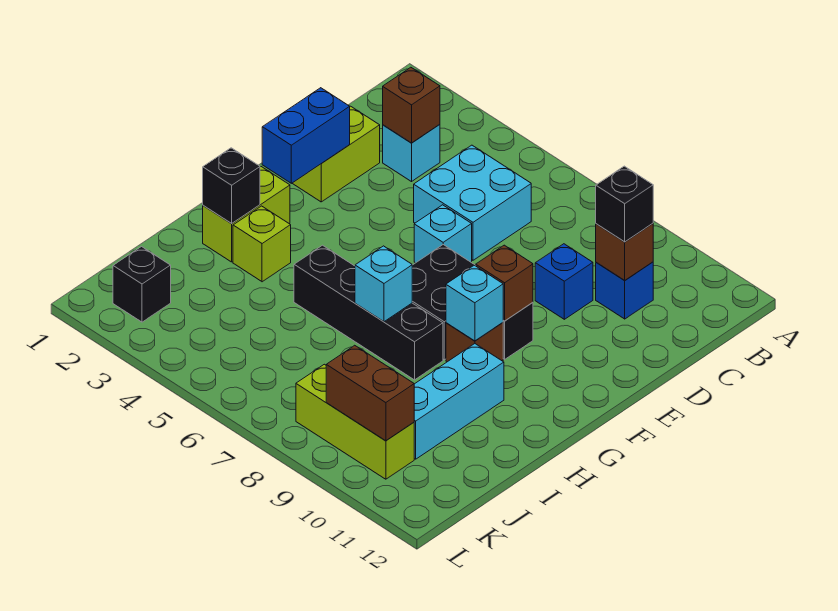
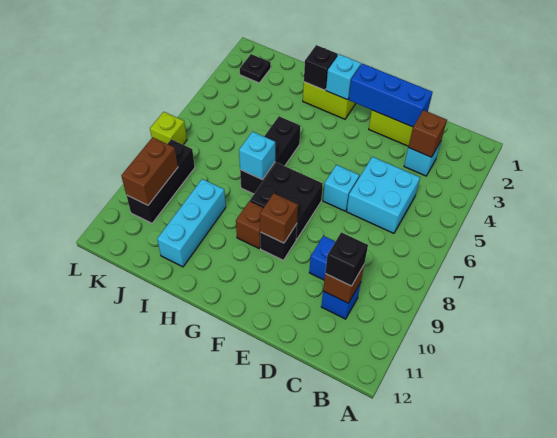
blue brick E2:F2 level 2 -> blue brick D2:F2 level 2
cyan brick G9 level 2 -> cyan brick G2 level 2
lime brick H3 level 1 -> lime brick L7 level 1
black brick H5:H8 level 1 -> black brick H5:H7 level 1
cyan brick H10:J10 level 1 -> cyan brick I9:I11 level 1
black brick K2 level 1 -> black plate K2 level 1
lime brick K8:K10 level 1 -> black brick K8:K10 level 1

